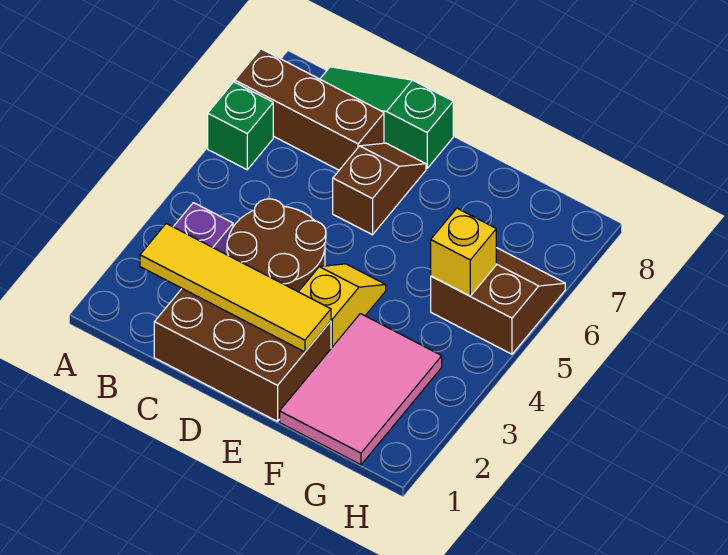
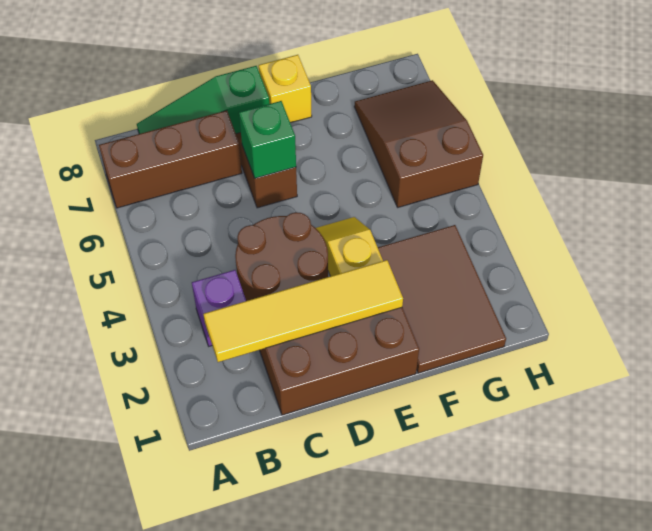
green brick A6 level 1 -> green brick D6 level 2
pink tile F1:G3 level 1 -> brown tile F1:G3 level 1
brown slope G5:H6 level 1 top 5 -> brown slope G5:H7 level 1 top 5
yellow brick G5 level 2 -> yellow brick E8 level 1

